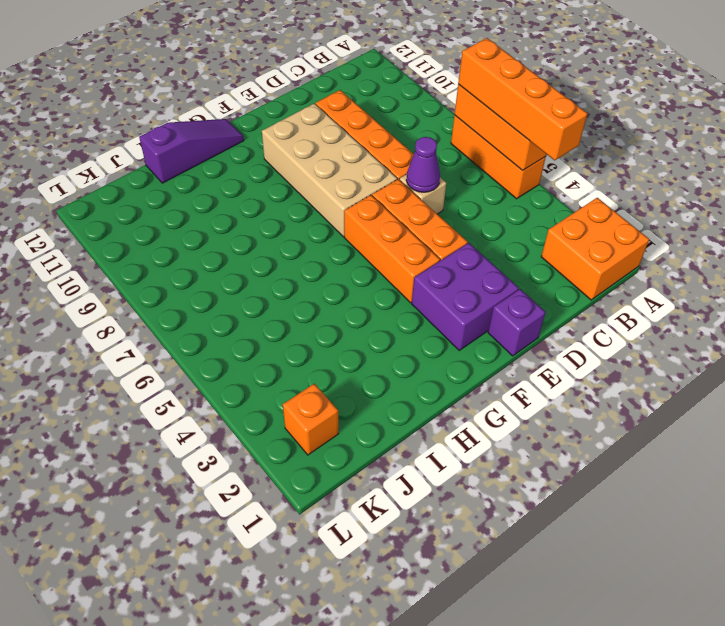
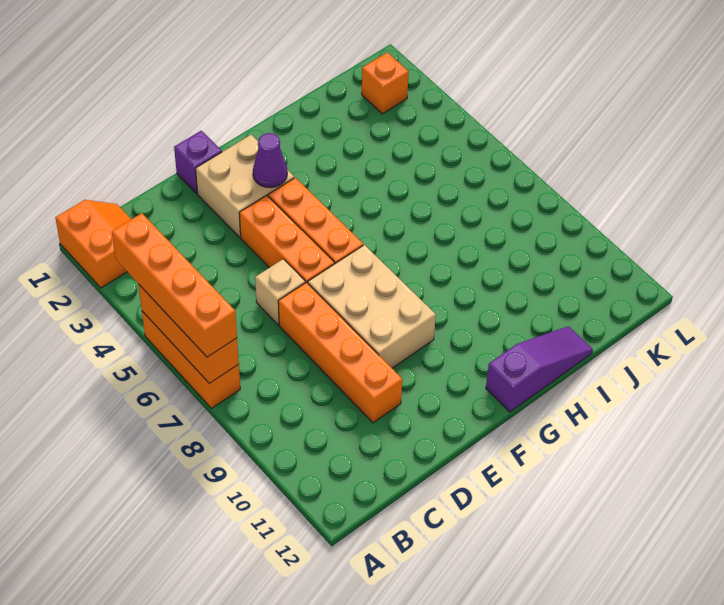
orange brick A1:B2 level 1 -> orange slope A1:B2 level 1 top A
purple cone D6 level 2 -> purple cone F3 level 2
purple brick E2:F3 level 1 -> tan brick E2:F3 level 1
tan brick E7:F10 level 1 -> tan brick E7:F9 level 1
purple slope G12:I12 level 1 top I -> purple slope G12:I12 level 1 top G

